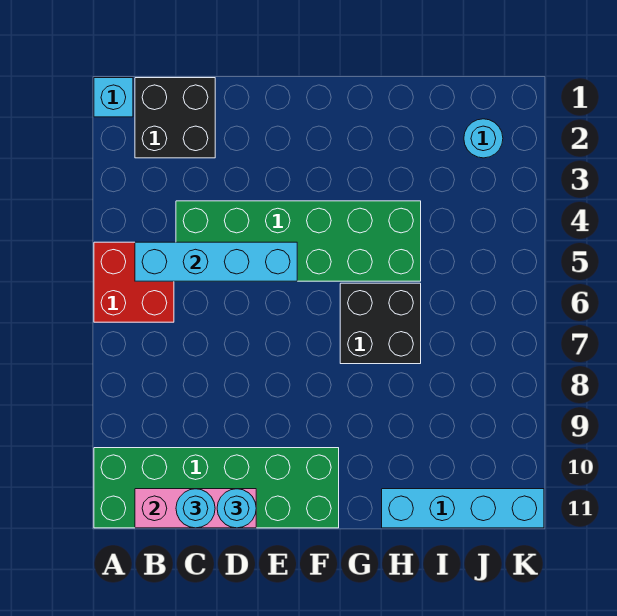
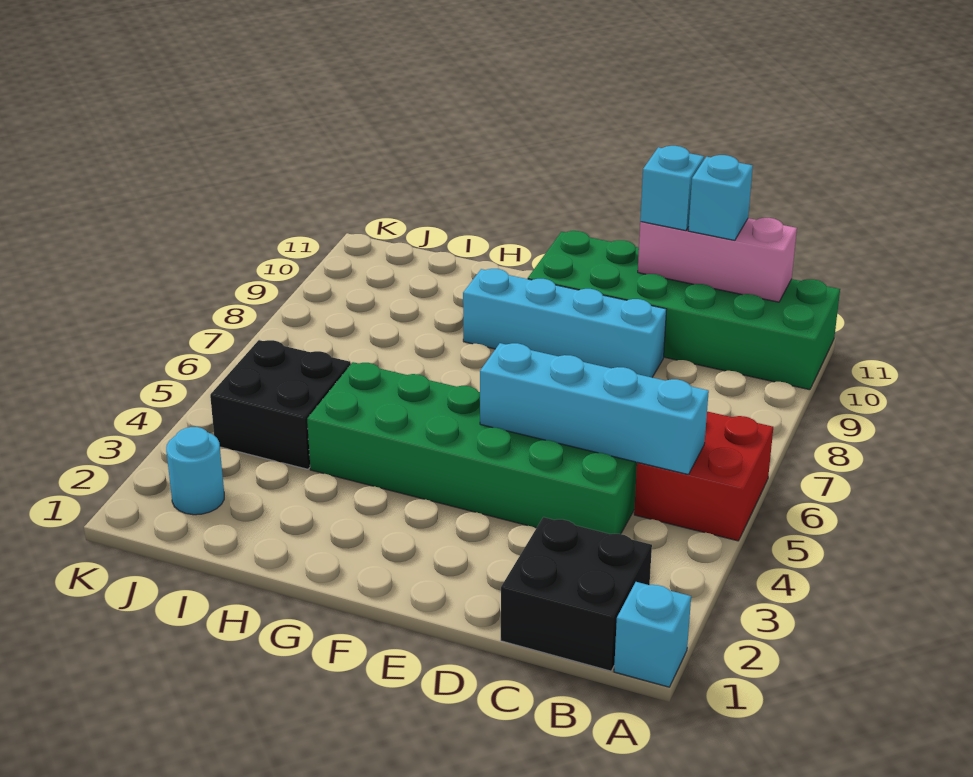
cyan round brick C11 level 3 -> cyan brick C11 level 3
cyan round brick D11 level 3 -> cyan brick D11 level 3
black brick G6:H7 level 1 -> black brick I4:J5 level 1
cyan brick H11:K11 level 1 -> cyan brick D9:G9 level 1

